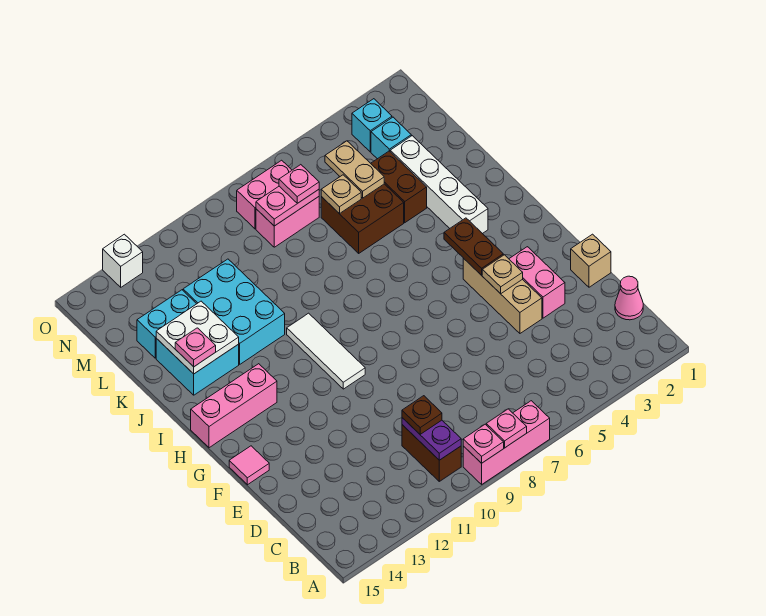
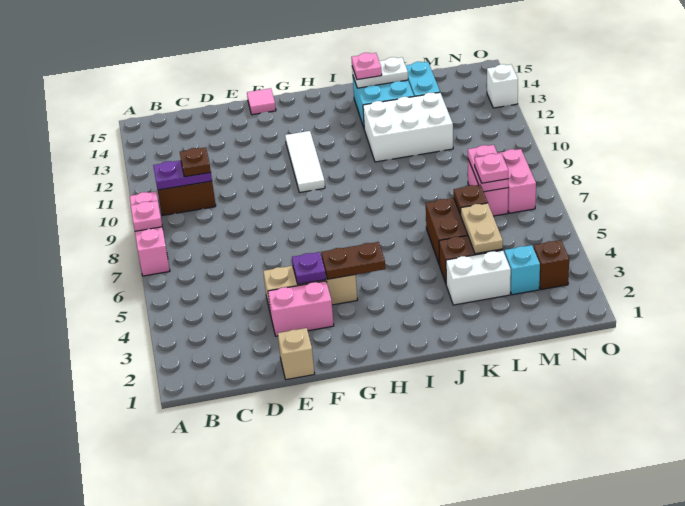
pink plate A9 level 2 -> none
pink cone C1 level 1 -> none
tan plate F4 level 2 -> purple plate F4 level 2
white tile G10:I10 level 1 -> white tile G10:G12 level 1
pink brick H13:H15 level 1 -> none
white brick I3:L3 level 1 -> white brick K3:L3 level 1
cyan brick J11:L12 level 1 -> white brick J11:L12 level 1
white plate J13:K14 level 2 -> white plate J14:K14 level 2
tan plate L5:M5 level 2 -> tan plate L4:L5 level 2
tan plate L6 level 2 -> brown plate L6 level 2
cyan brick N3 level 1 -> brown brick N3 level 1

